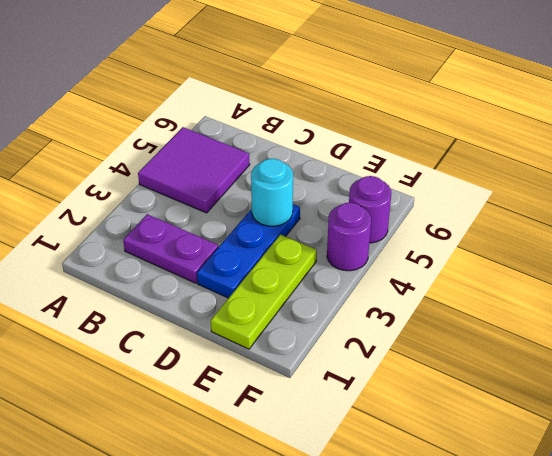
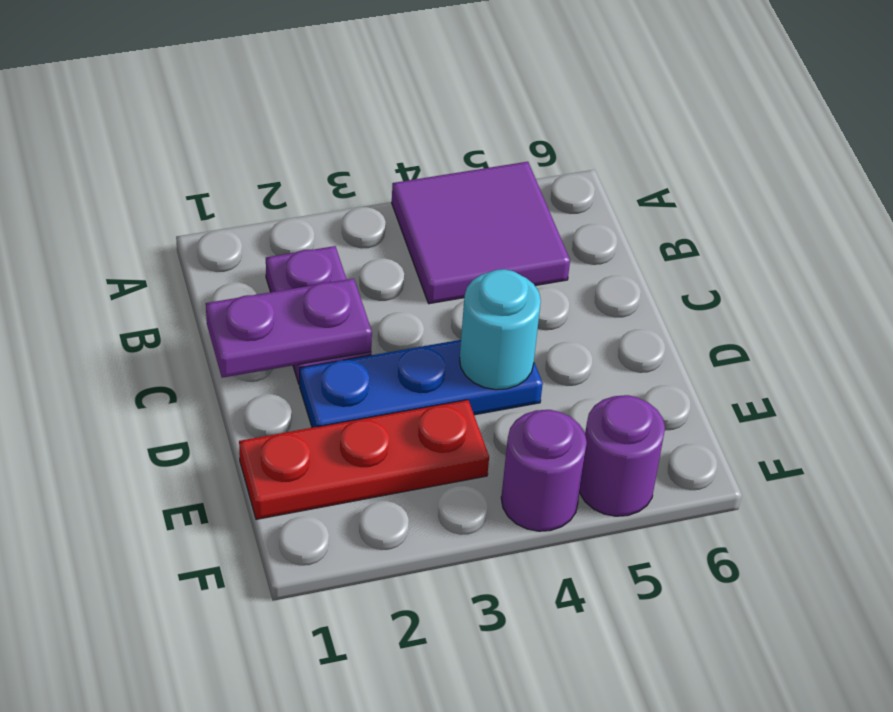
none -> purple plate C1:C2 level 2
lime plate E1:E3 level 1 -> red plate E1:E3 level 1

